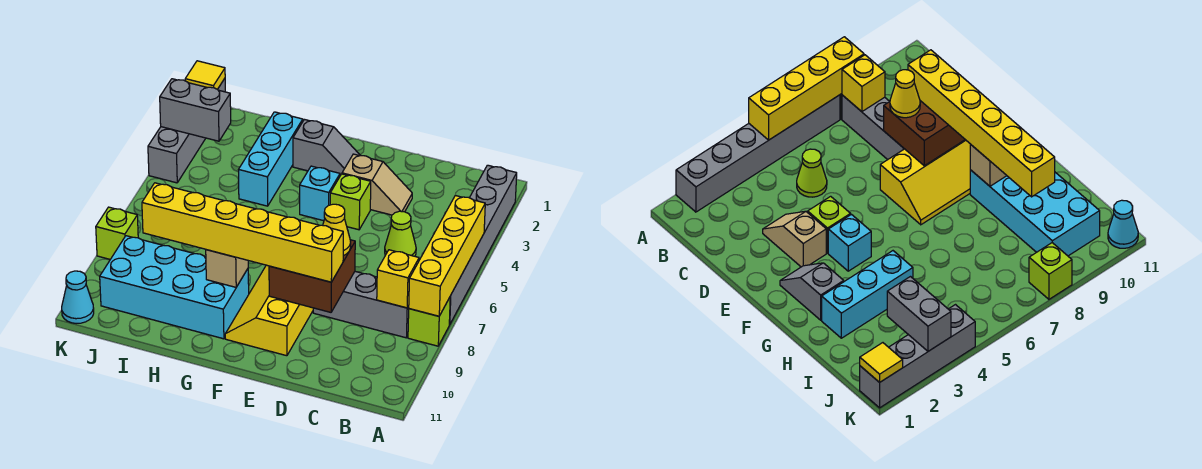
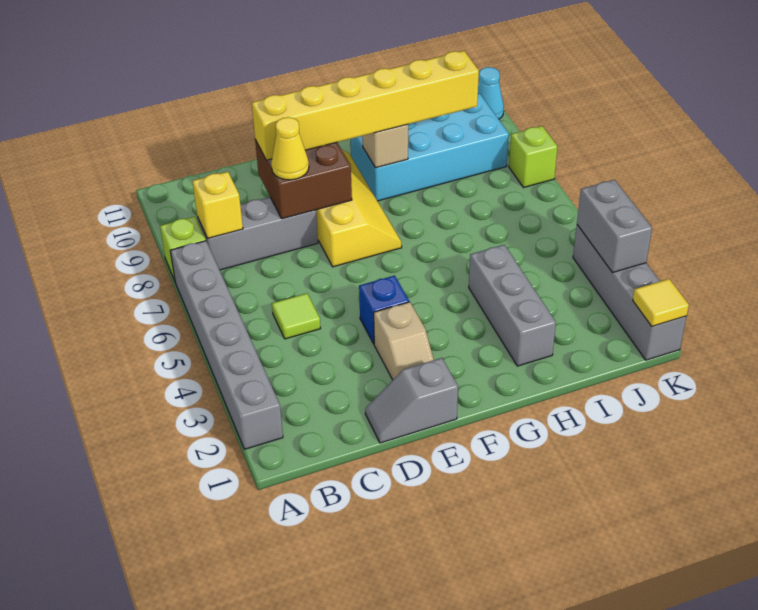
yellow brick A5:A8 level 2 -> none
lime cone C5 level 1 -> lime tile C5 level 1
tan slope D3:E3 level 1 top E -> tan slope E2:E3 level 1 top 3
lime brick E4 level 1 -> blue brick E4 level 1
grey slope F2:G2 level 1 top G -> grey slope D1:E1 level 1 top E
cyan brick F4 level 1 -> none
cyan brick H2:H4 level 1 -> grey brick H2:H4 level 1
grey brick J3:K3 level 2 -> grey brick K3:K4 level 2

